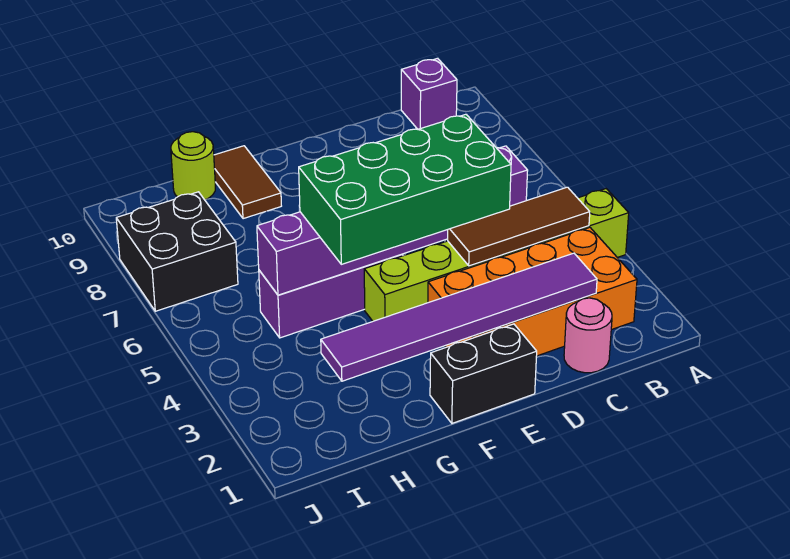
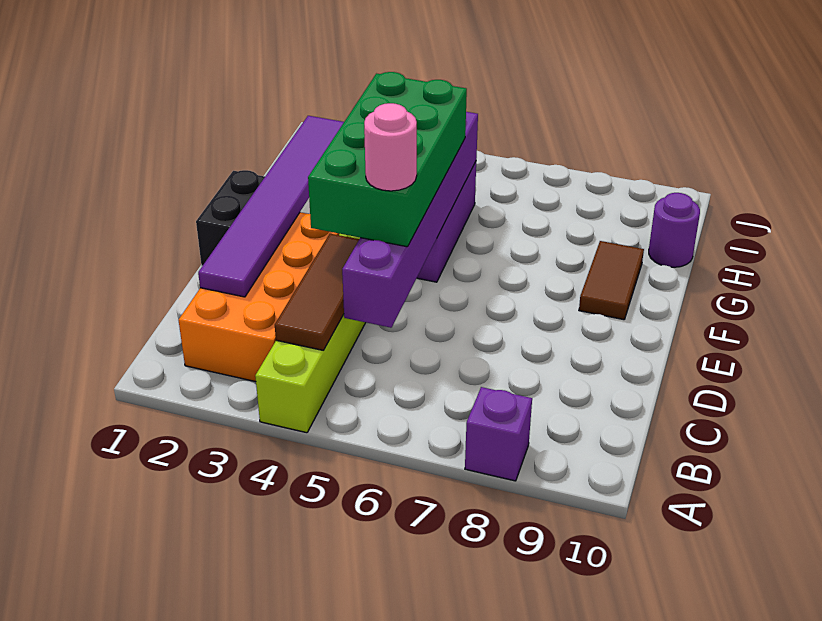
purple brick B10 level 1 -> purple brick A8 level 1
pink round brick C1 level 1 -> pink round brick D5 level 4
brown tile G9:G10 level 1 -> brown tile F9:G9 level 1
lime round brick H10 level 1 -> purple round brick H10 level 1
black brick I7:J8 level 1 -> none

